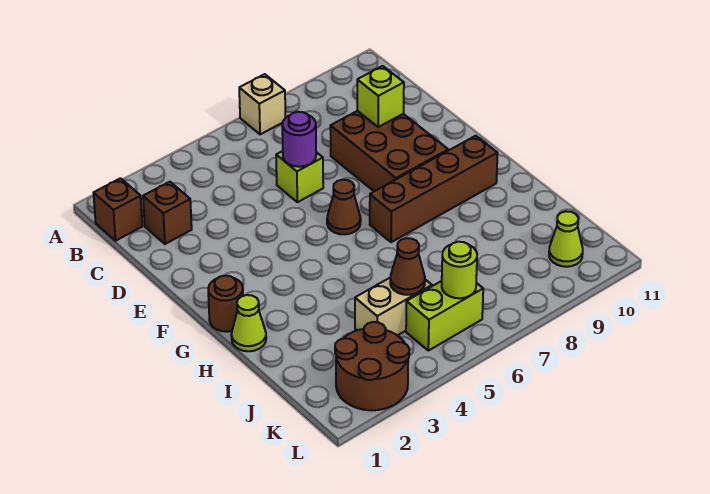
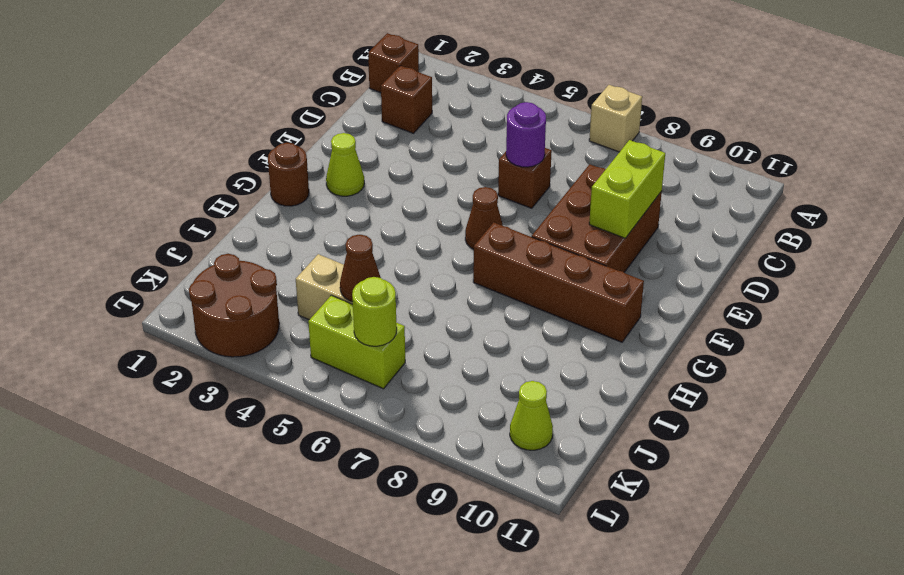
lime brick D6 level 1 -> brown brick D6 level 1
lime brick D9 level 2 -> lime brick D9:E9 level 2
lime cone H1 level 1 -> lime cone F2 level 1

